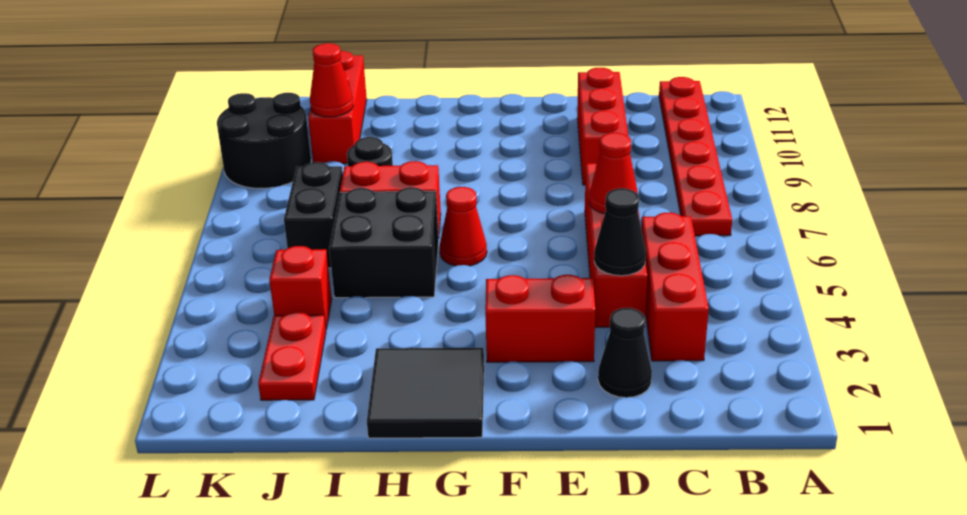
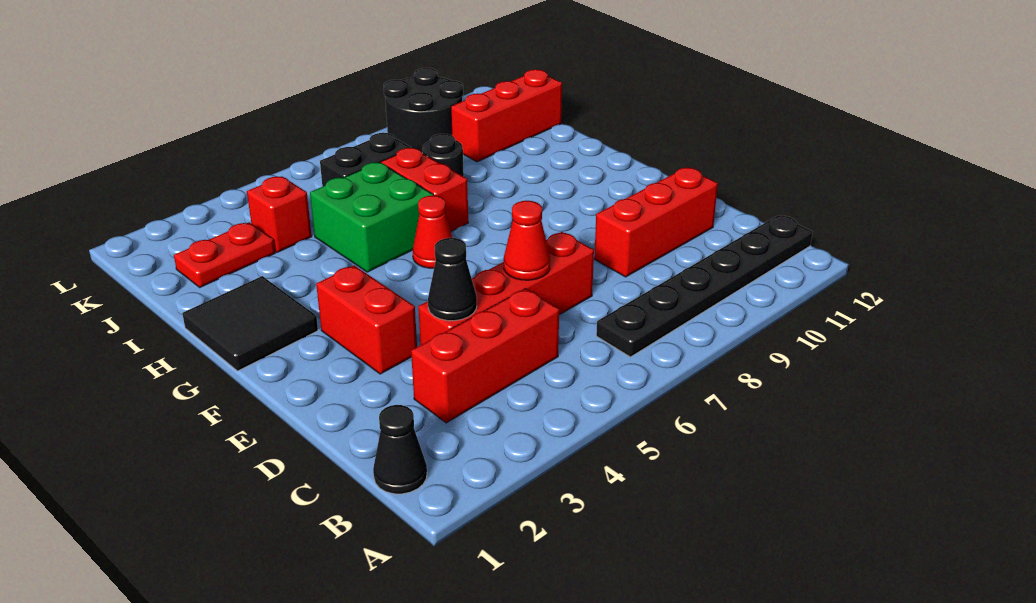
red plate B7:B12 level 1 -> black plate B7:B12 level 1
black cone D2 level 1 -> black cone B1 level 1
black brick H5:I6 level 1 -> green brick H5:I6 level 1
red cone J10 level 2 -> none

